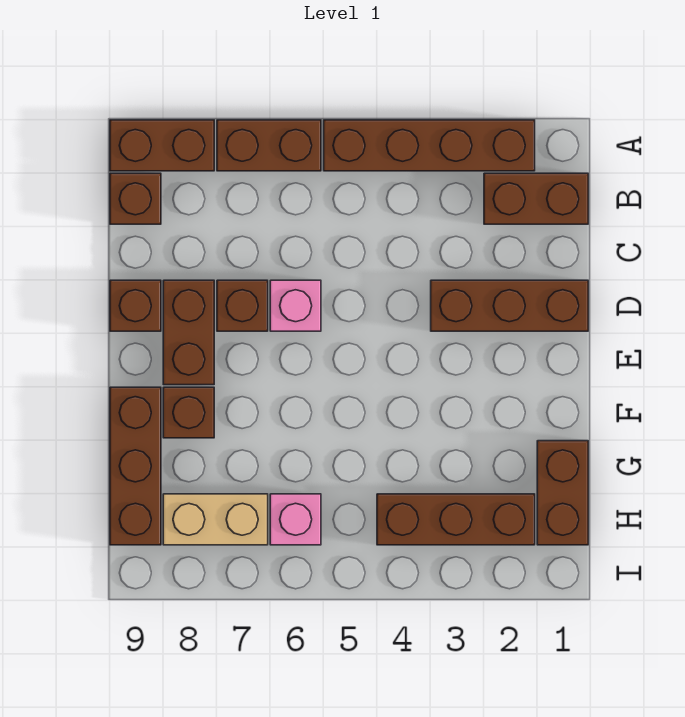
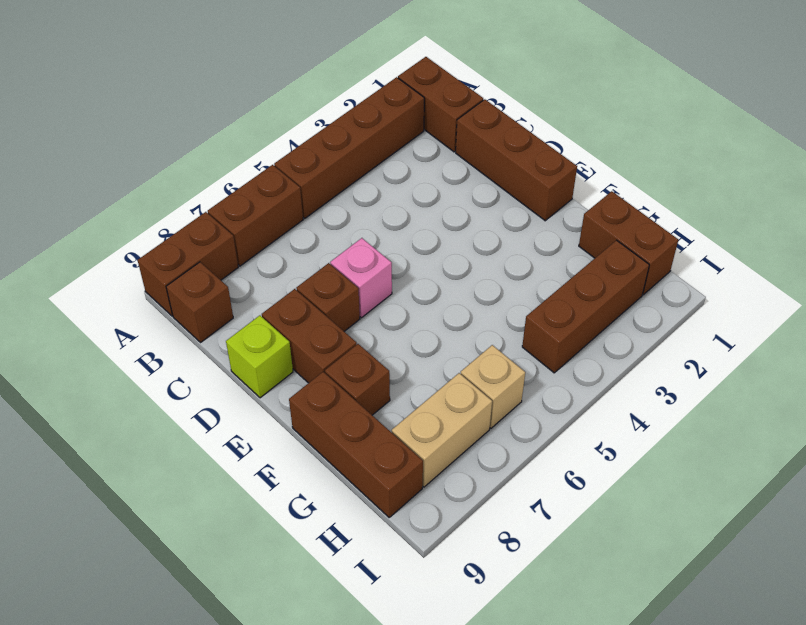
brown brick B1:B2 level 1 -> brown brick A1:B1 level 1
brown brick D1:D3 level 1 -> brown brick C1:E1 level 1
brown brick D9 level 1 -> lime brick D9 level 1
pink brick H6 level 1 -> tan brick H6 level 1

